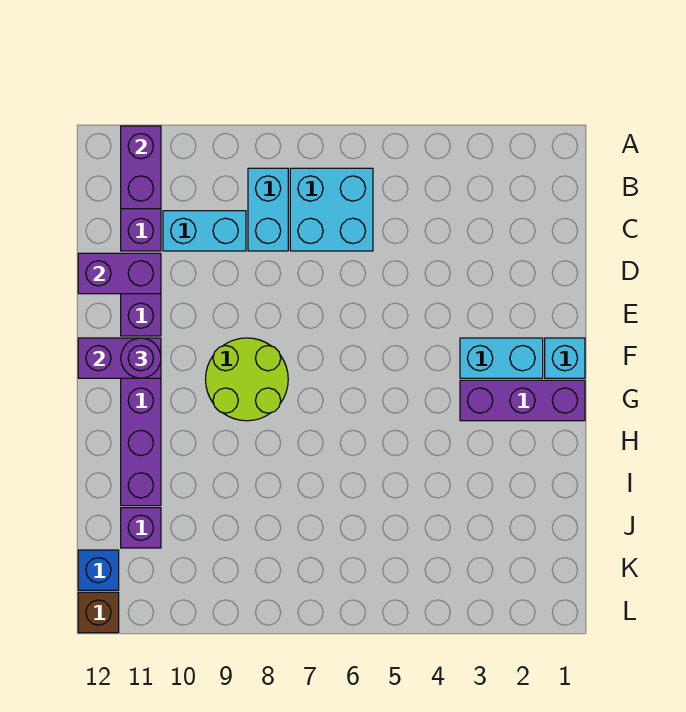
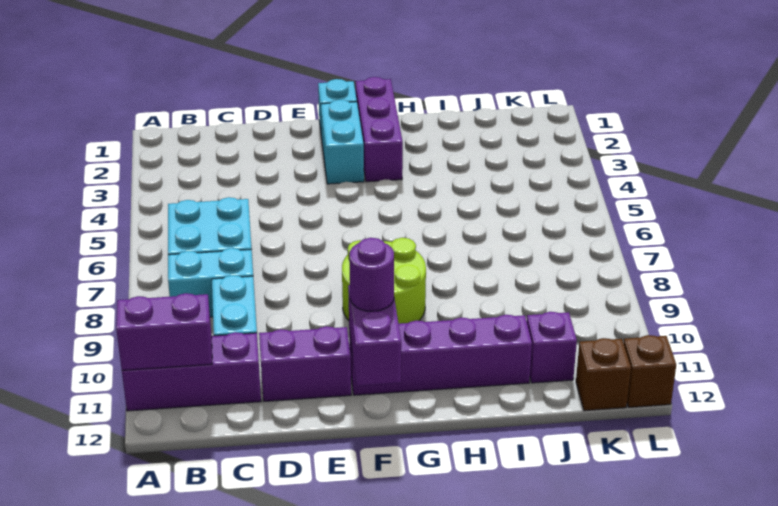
purple brick D11:D12 level 2 -> none
blue brick K12 level 1 -> brown brick K12 level 1

